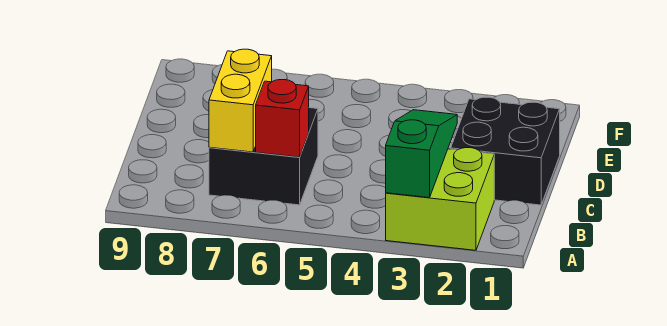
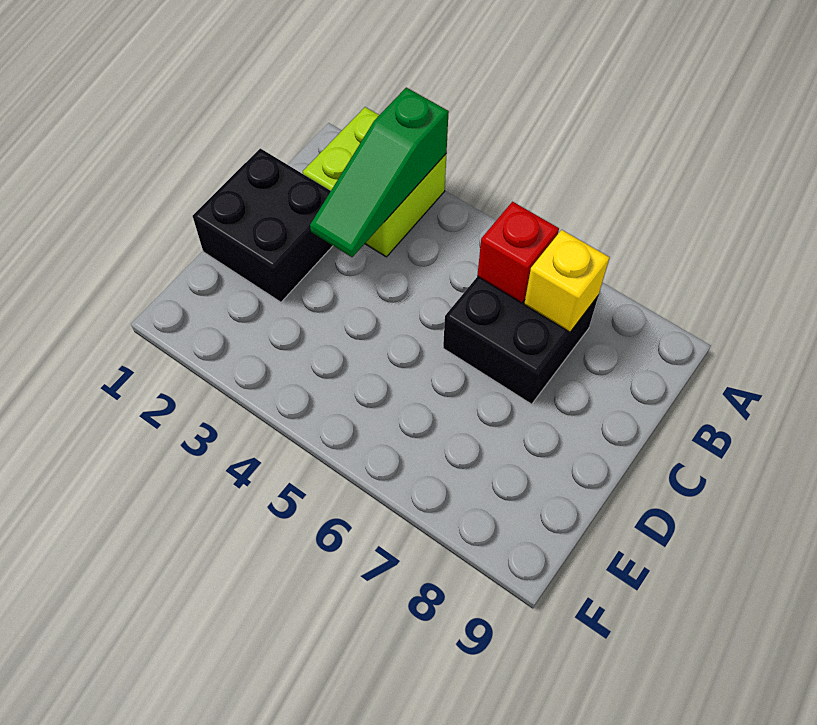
yellow brick B7:C7 level 2 -> yellow brick B7 level 2

